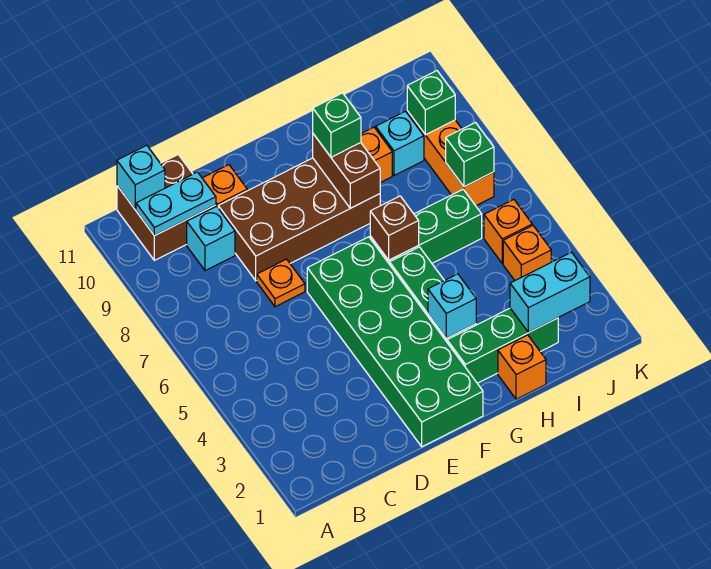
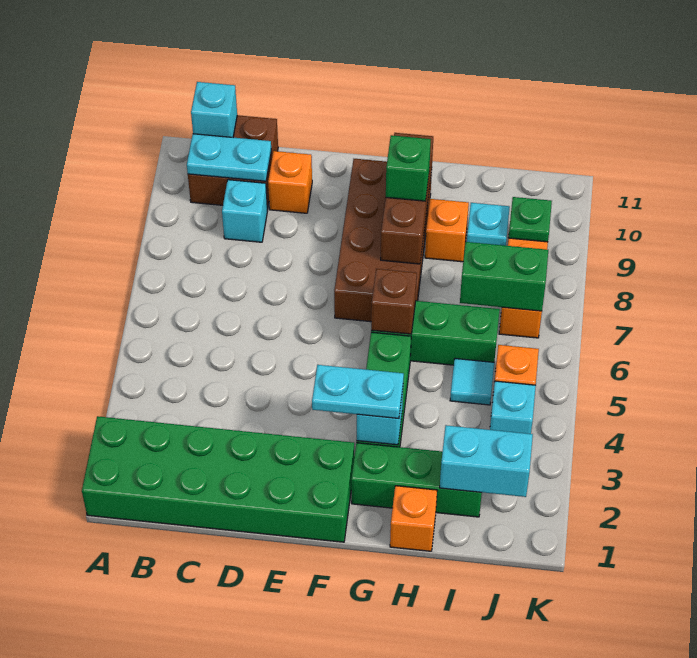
orange plate D7 level 1 -> none
brown brick D8:G9 level 1 -> brown brick F7:G10 level 1
green brick E1:F6 level 1 -> green brick A1:F2 level 1
none -> cyan plate F3:G3 level 3
brown brick G8:G9 level 2 -> brown brick G8:G10 level 2
none -> cyan tile I5 level 1
orange brick J4 level 1 -> cyan brick J4 level 1
green brick J7 level 2 -> green brick I7:J7 level 2
green brick J9 level 2 -> green plate J9 level 2

